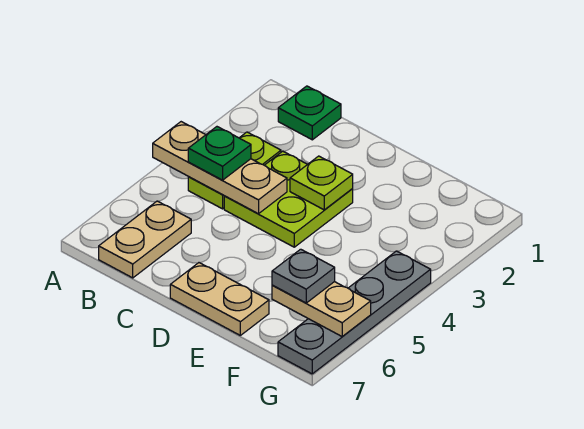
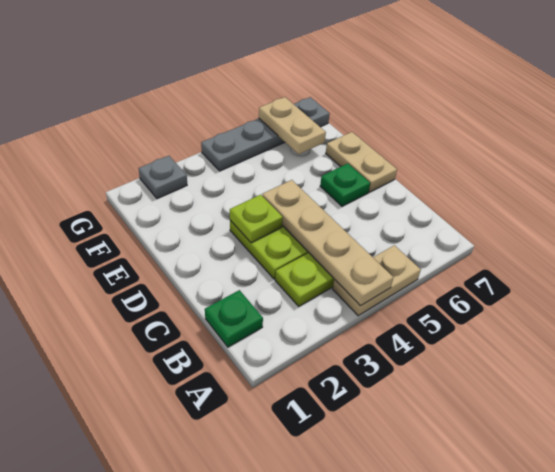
tan plate A4:C4 level 2 -> tan plate A4:D4 level 2
green plate B4 level 3 -> green plate D6 level 1
tan plate B6:B7 level 1 -> tan plate A4:A5 level 1
grey plate F6 level 3 -> grey plate G2 level 1

